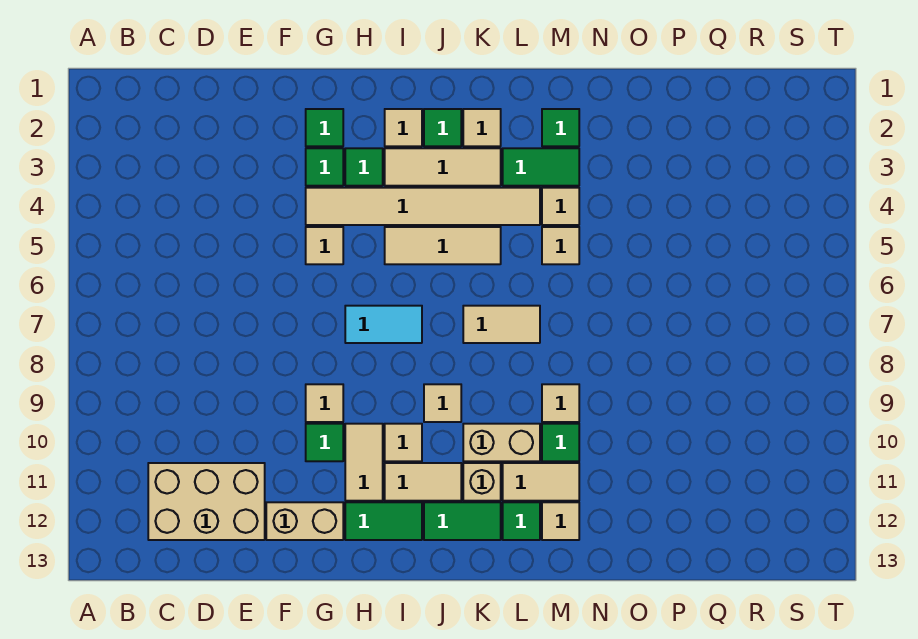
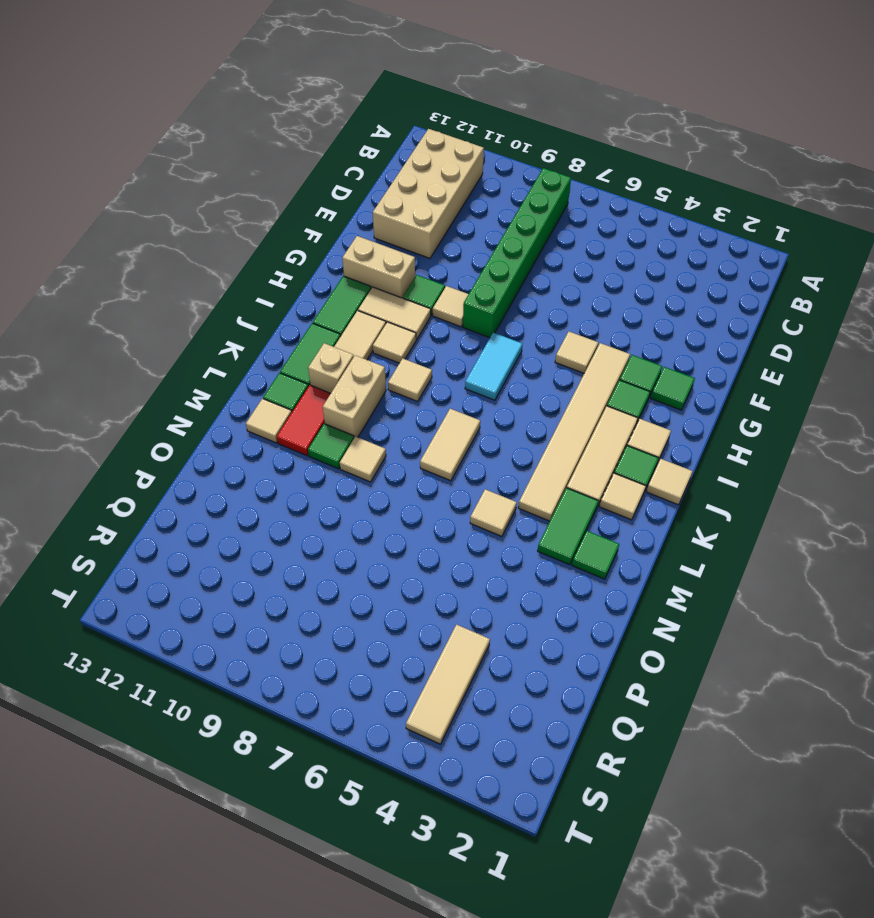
none -> green brick B8:G8 level 1
tan brick C11:E12 level 1 -> tan brick B11:E12 level 1
tan brick F12:G12 level 1 -> tan brick G11:G12 level 1
tan tile I5:K5 level 1 -> tan tile Q4:S4 level 1
tan tile L11:M11 level 1 -> red tile L11:M11 level 1
tan tile M4 level 1 -> tan tile J1 level 1

